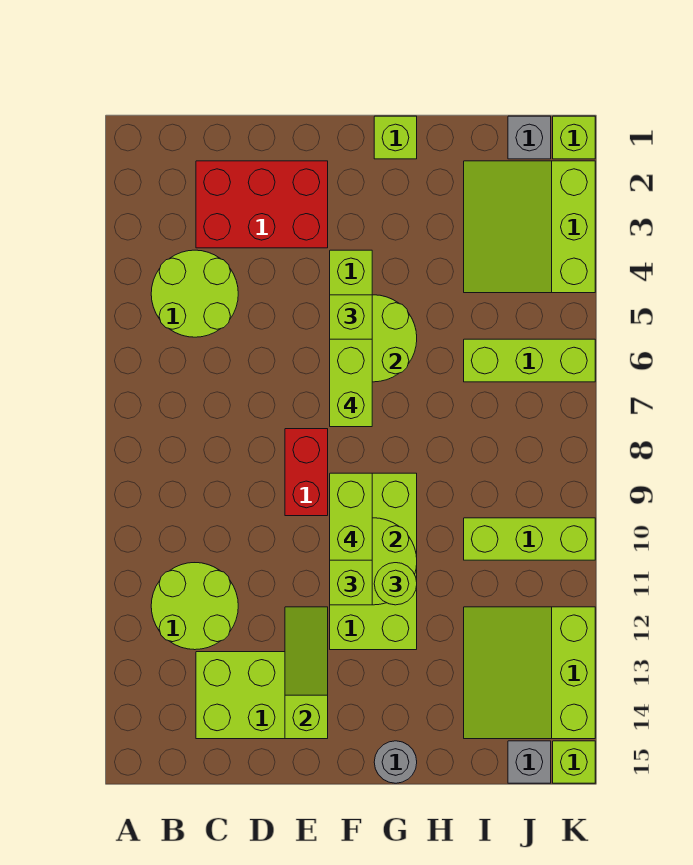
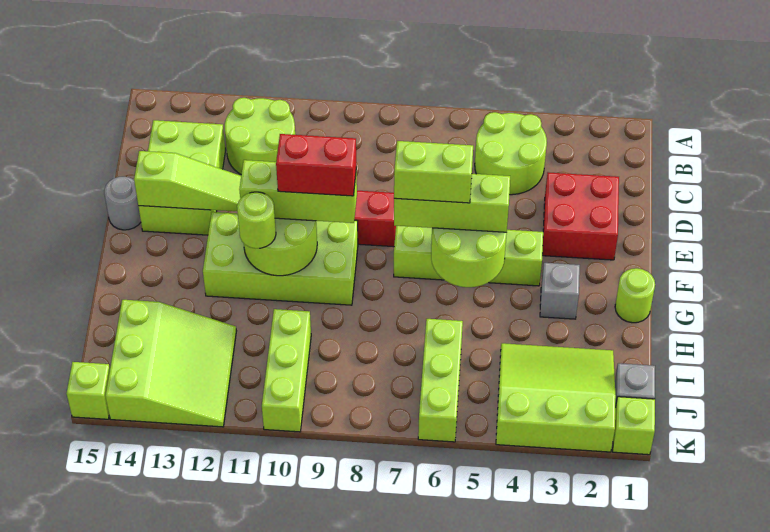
red brick C2:E3 level 1 -> red brick D2:E3 level 1
lime brick F9:F10 level 4 -> red brick F9:F10 level 4
lime brick G1 level 1 -> lime round brick G1 level 1
grey round brick G15 level 1 -> grey round brick E15 level 1
lime slope I12:K14 level 1 top K -> lime slope I12:K14 level 1 top 14
grey brick J15 level 1 -> grey brick G3 level 1

